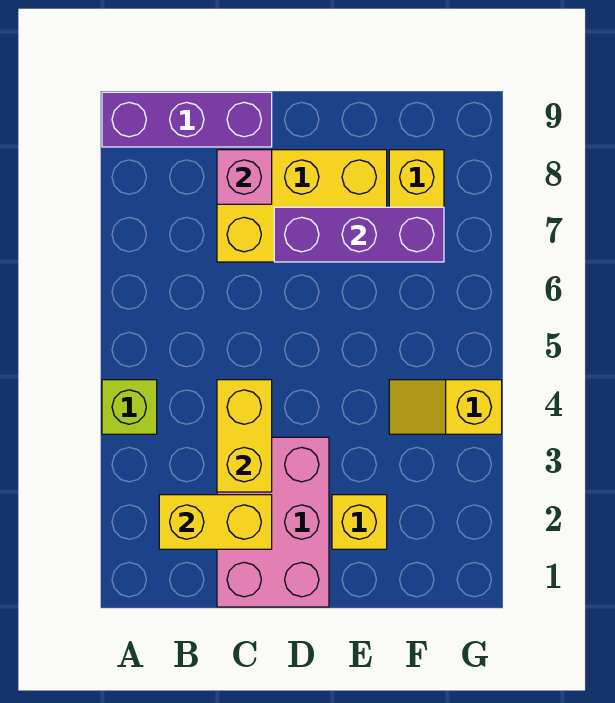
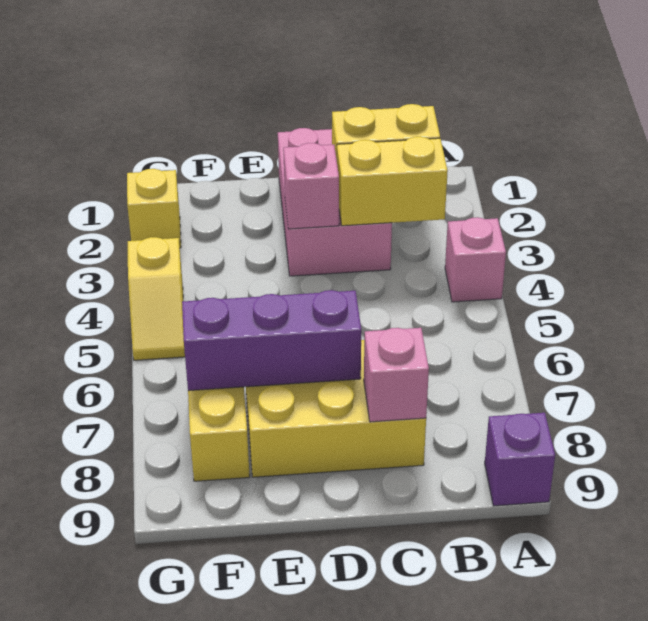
lime brick A4 level 1 -> pink brick A4 level 1
purple brick A9:C9 level 1 -> purple brick A9 level 1
yellow brick C3:C4 level 2 -> yellow brick B3:C3 level 2
none -> pink brick D3 level 2
yellow brick E2 level 1 -> yellow brick G2 level 1
yellow slope F4:G4 level 1 top G -> yellow slope G4:G5 level 1 top 4

